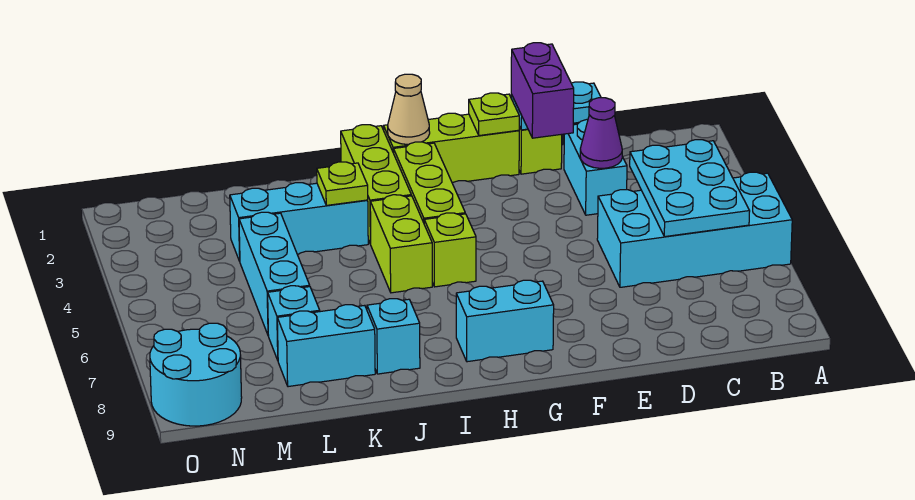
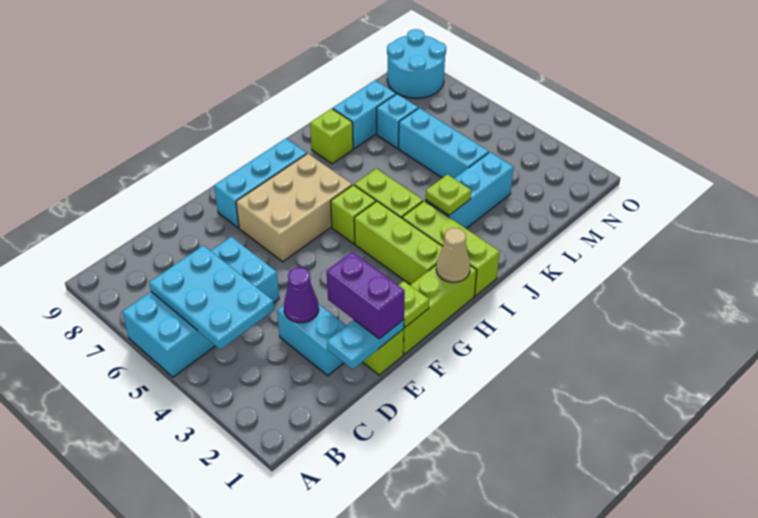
none -> tan brick F6:H7 level 1
cyan brick G8:H8 level 1 -> cyan brick F8:H8 level 1
cyan brick J8 level 1 -> lime brick J8 level 1

